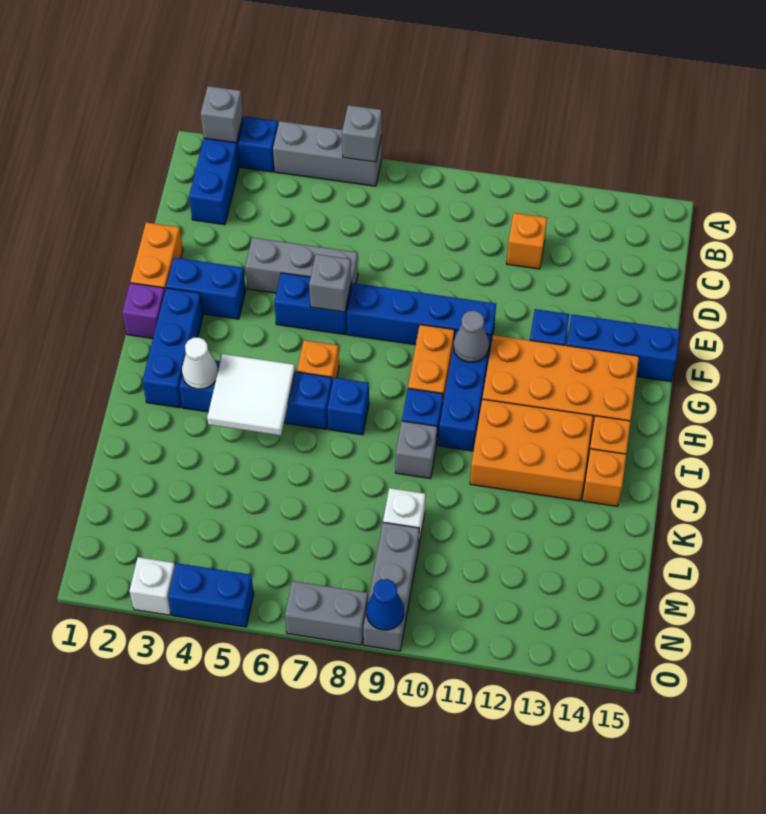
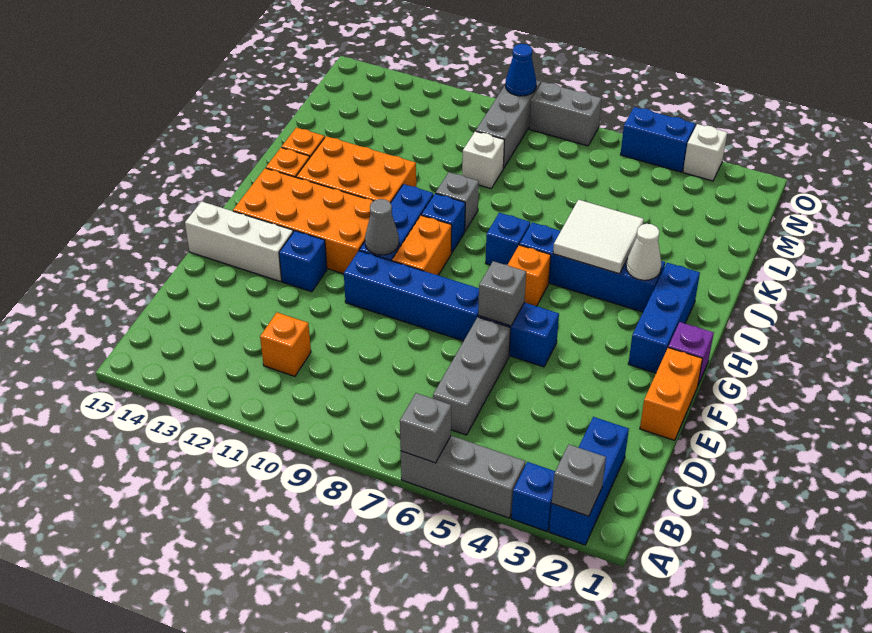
grey brick E4:E6 level 1 -> grey brick C6:E6 level 1
blue brick F2:F3 level 1 -> none
blue brick F13:F15 level 1 -> white brick F13:F15 level 1

